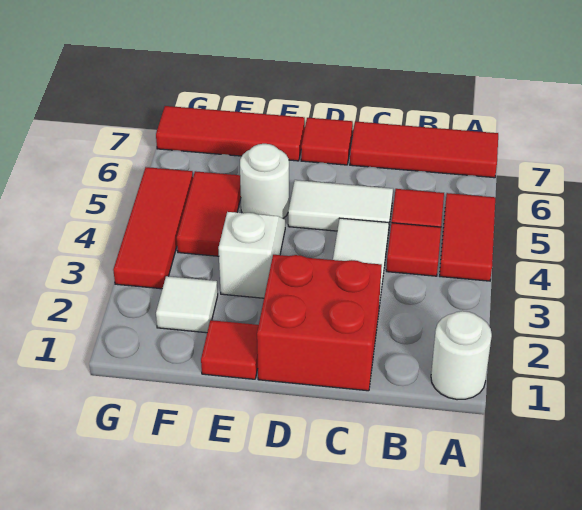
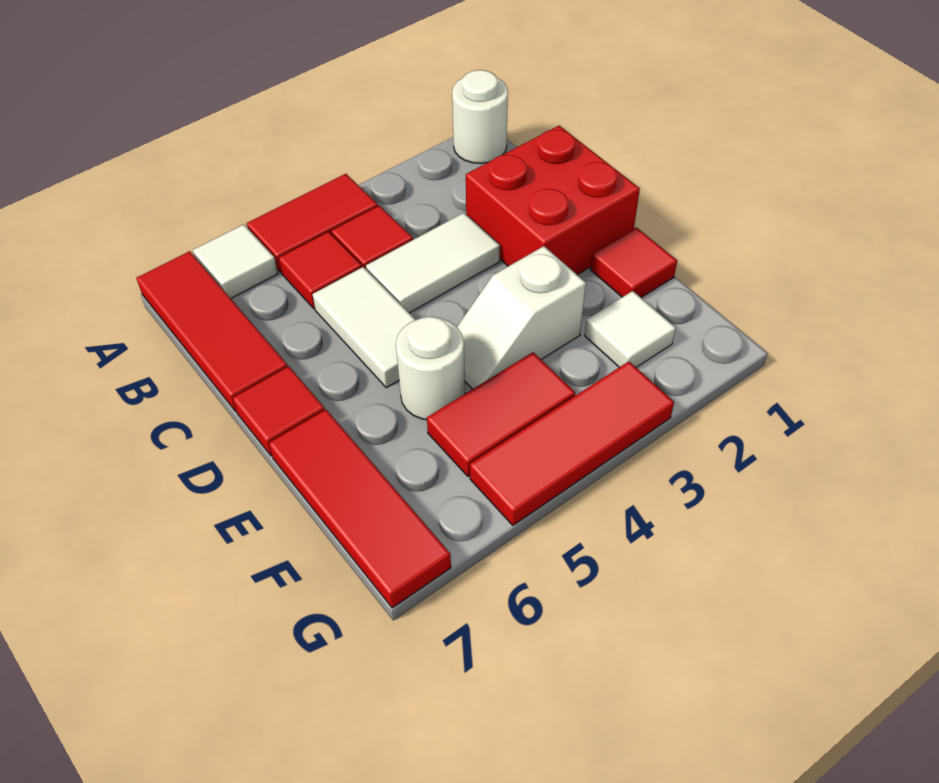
none -> white tile A6 level 1

